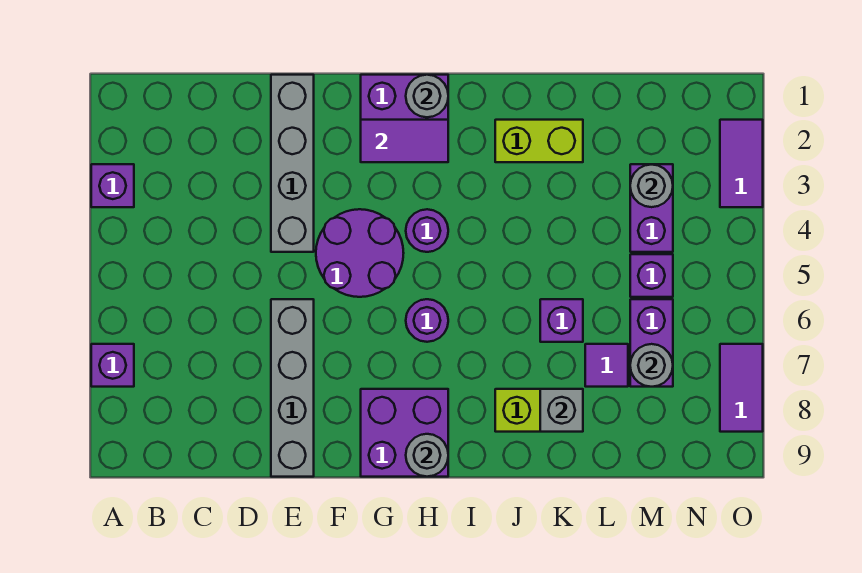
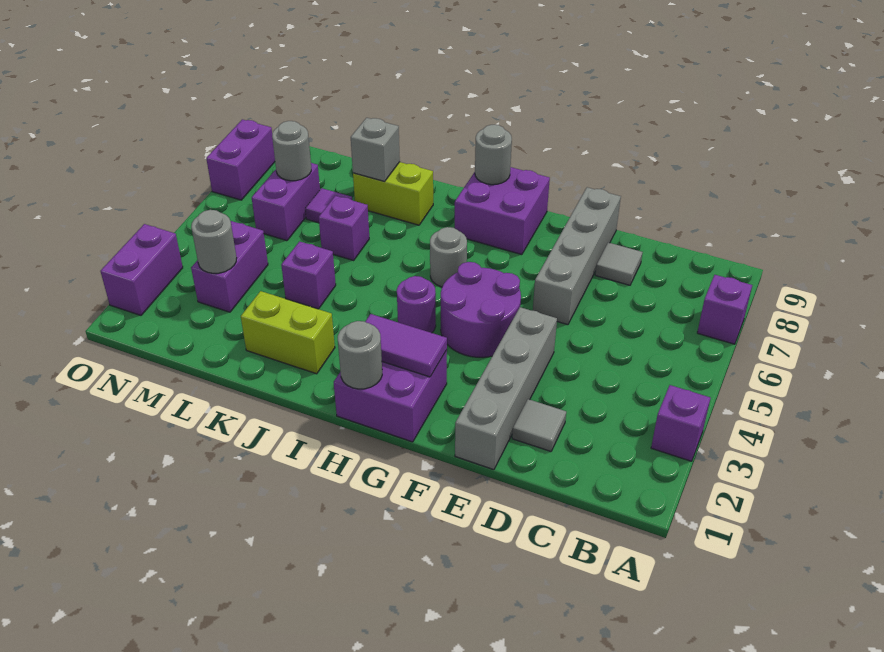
none -> grey tile D2 level 1
none -> grey tile D8 level 1
purple round brick H6 level 1 -> grey round brick H6 level 1
purple brick M5 level 1 -> purple brick K4 level 1
purple tile O2:O3 level 1 -> purple brick O2:O3 level 1
purple tile O7:O8 level 1 -> purple brick O7:O8 level 1

